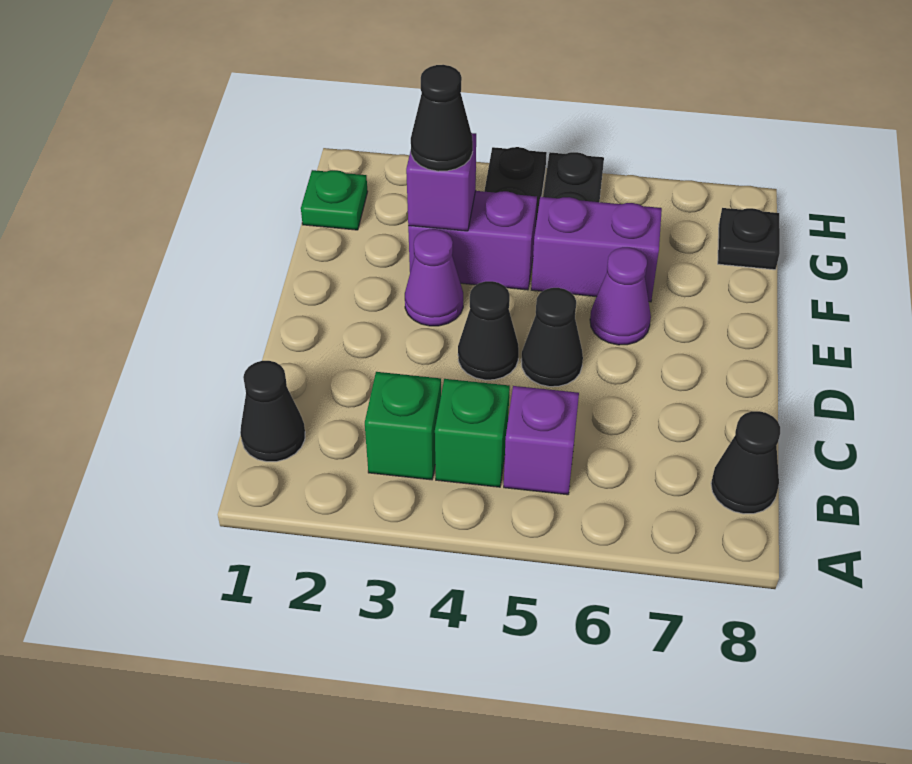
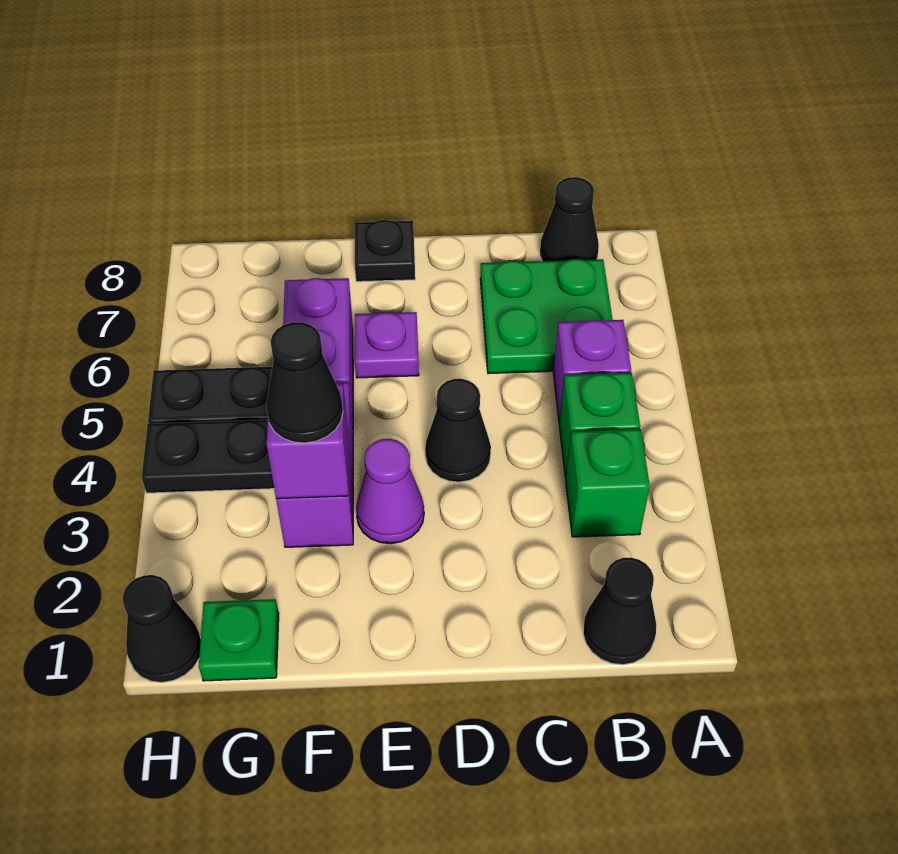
none -> green plate B6:C7 level 1
black cone D5 level 1 -> black cone H1 level 1
purple cone E6 level 1 -> purple plate E6 level 1
black plate G8 level 1 -> black plate E8 level 1

